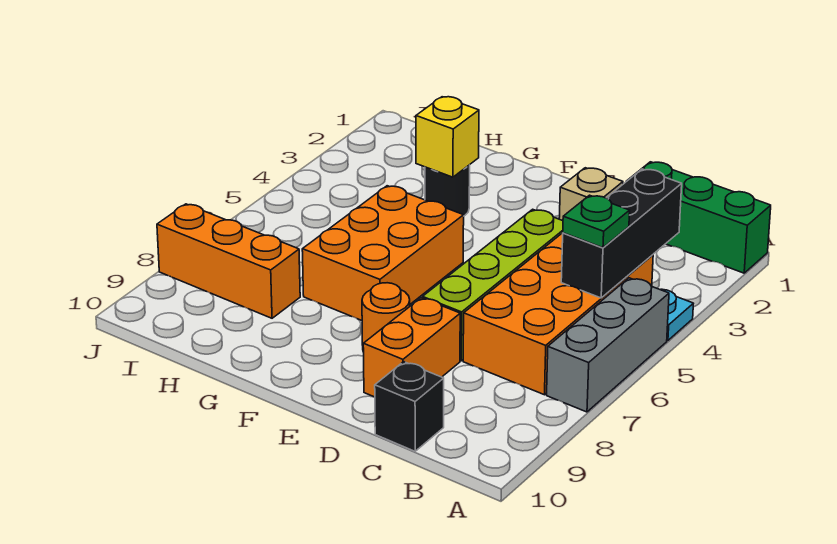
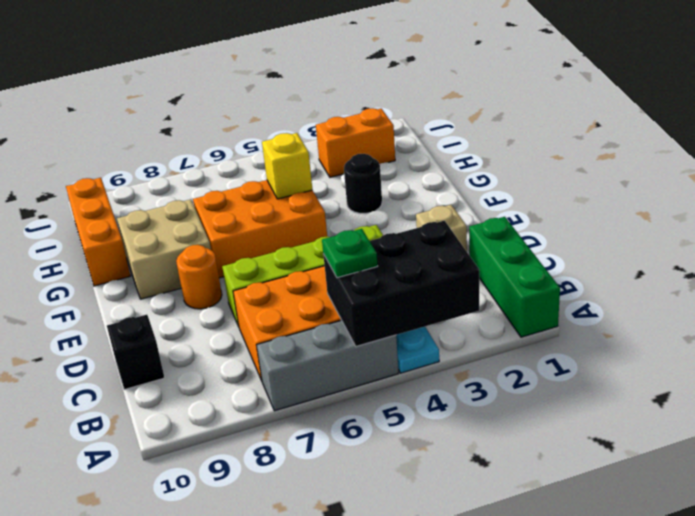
black brick B3:B5 level 2 -> black brick A3:B5 level 2
orange brick D8:D9 level 1 -> orange brick I2:I3 level 1
none -> tan brick F8:G9 level 1
yellow brick G3 level 2 -> yellow brick G5 level 2
orange brick H8:J8 level 1 -> orange brick G10:I10 level 1

